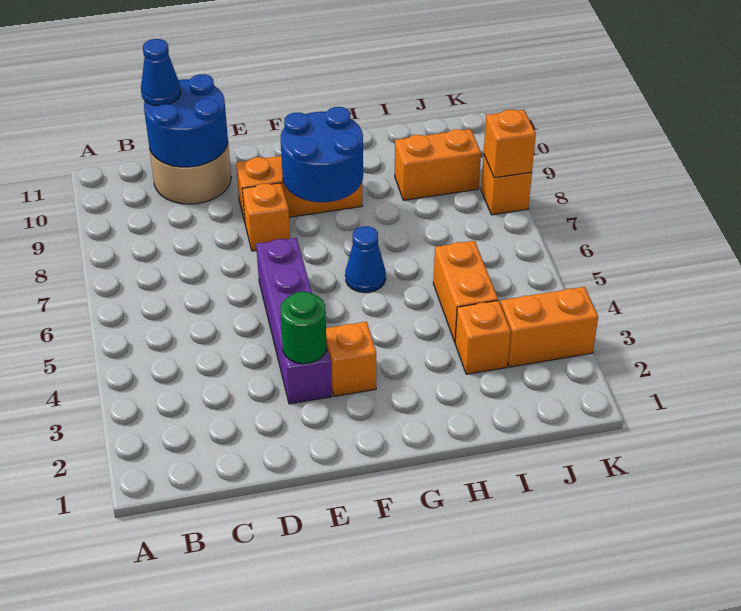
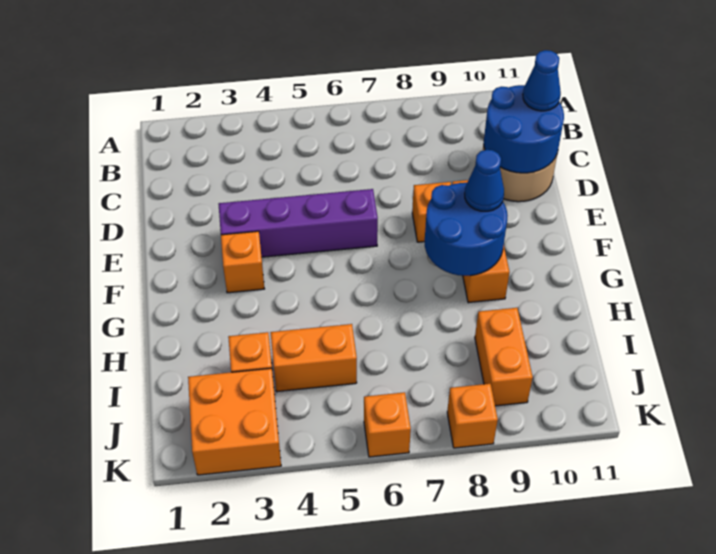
green round brick E3 level 2 -> none
blue cone G6 level 1 -> blue cone F9 level 3
orange brick J3:K3 level 1 -> orange brick J2:K3 level 1
orange brick K8 level 2 -> orange brick K6 level 1

